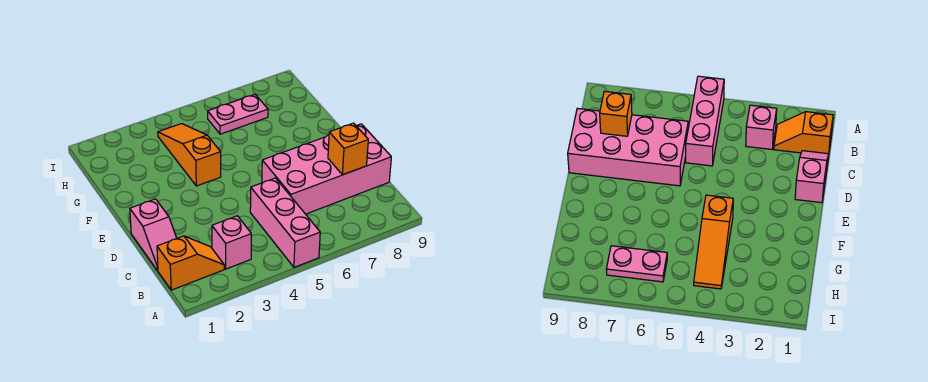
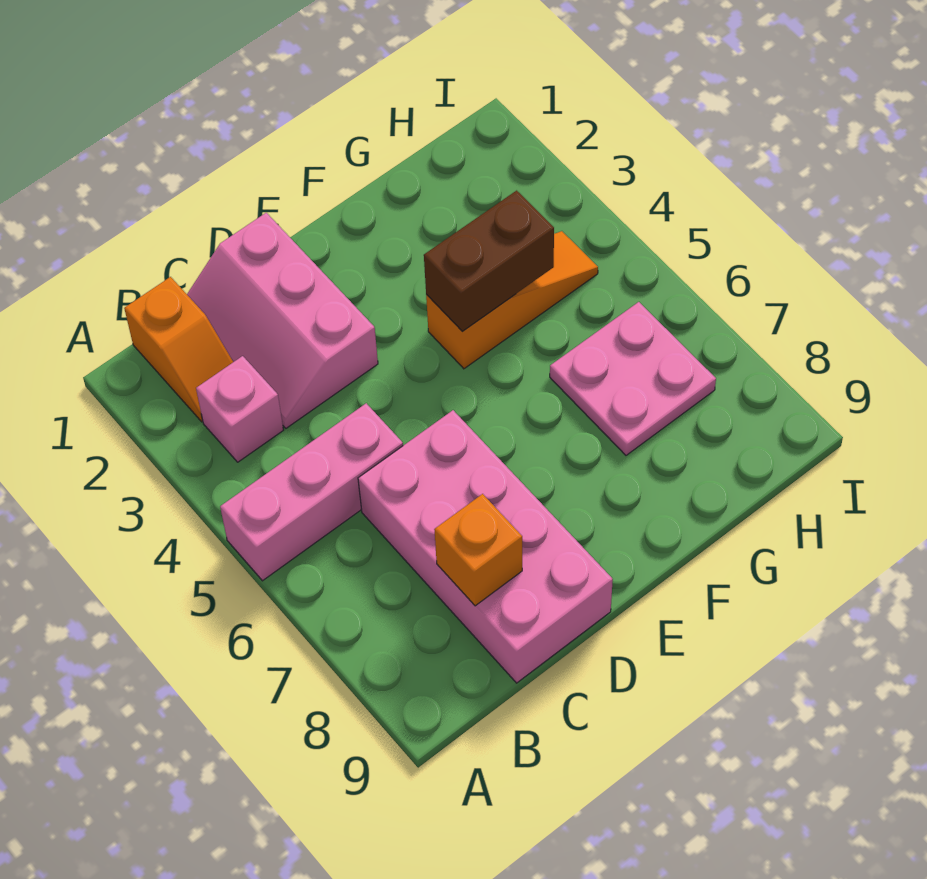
pink slope C1:D1 level 1 top D -> pink slope C1:D3 level 1 top D
none -> brown brick F4:G4 level 2
pink plate H6:H7 level 1 -> pink plate G6:H7 level 1

